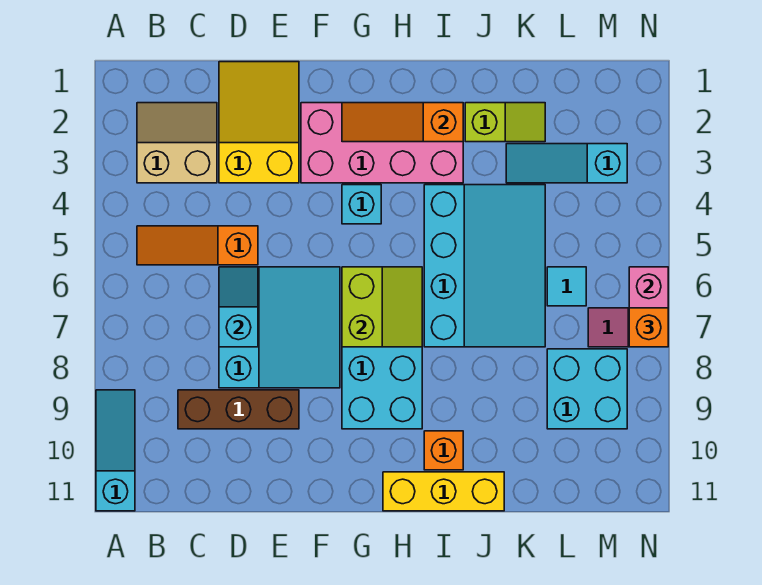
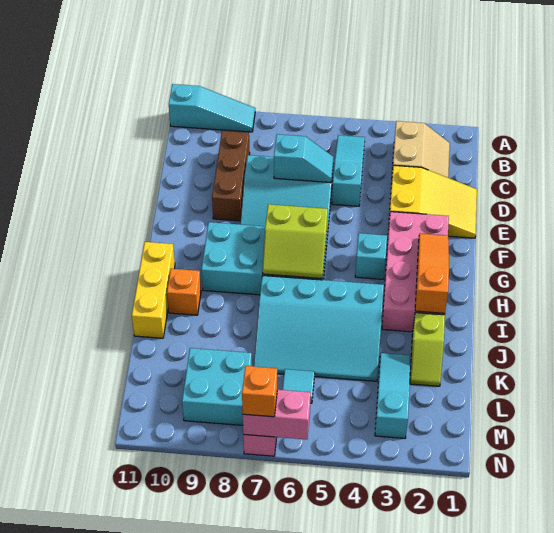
orange slope B5:D5 level 1 top D -> cyan slope B5:D5 level 1 top D

